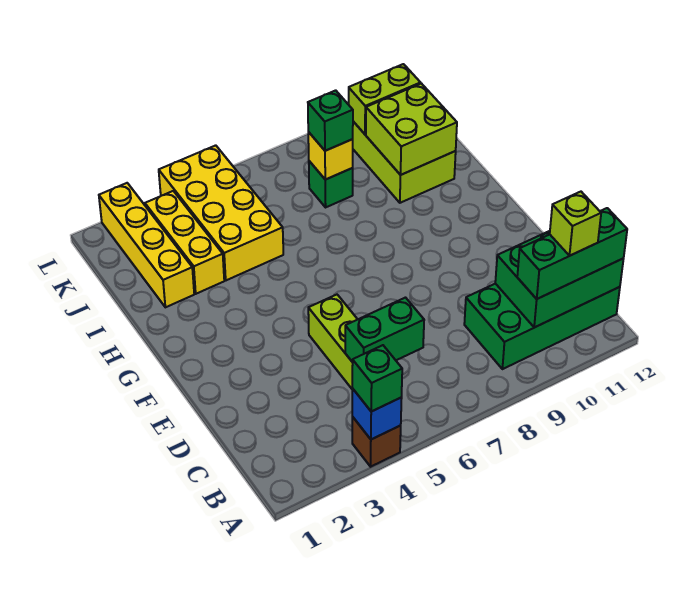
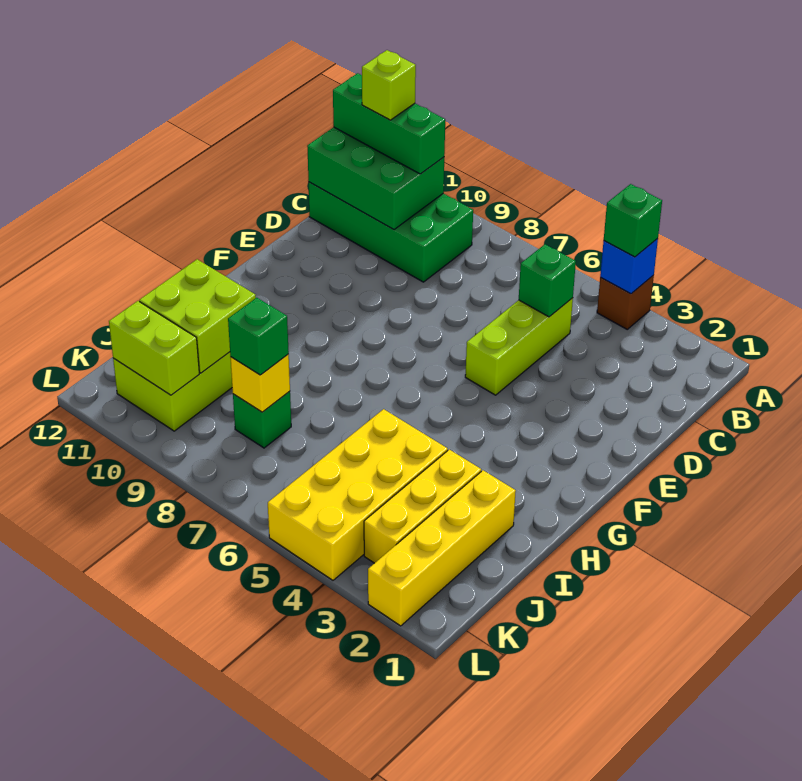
green brick C5:C6 level 2 -> green brick C5 level 2

